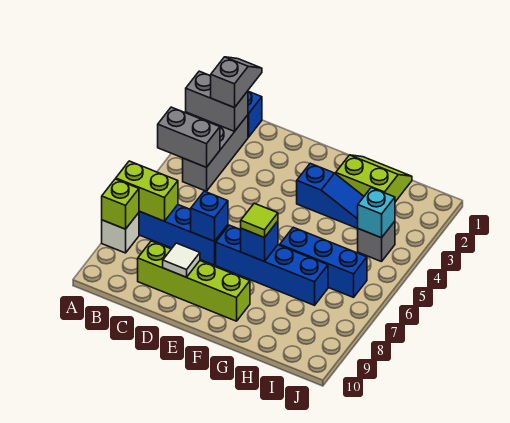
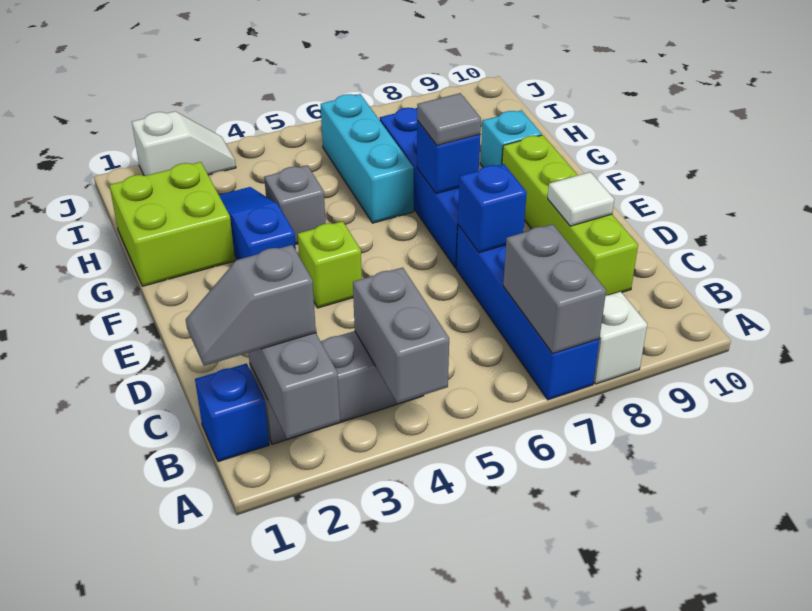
lime brick A7:B7 level 2 -> grey brick A7:B7 level 2
lime brick A8 level 2 -> lime brick E4 level 1
lime tile F7 level 3 -> grey tile F7 level 3
lime slope G1:H2 level 1 top 2 -> lime brick G1:H2 level 1
blue brick G6:I6 level 1 -> cyan brick G6:I6 level 1
grey brick I4 level 1 -> grey brick G4 level 1
cyan brick I4 level 2 -> cyan brick G9 level 1
none -> white slope J2:J3 level 1 top 2

